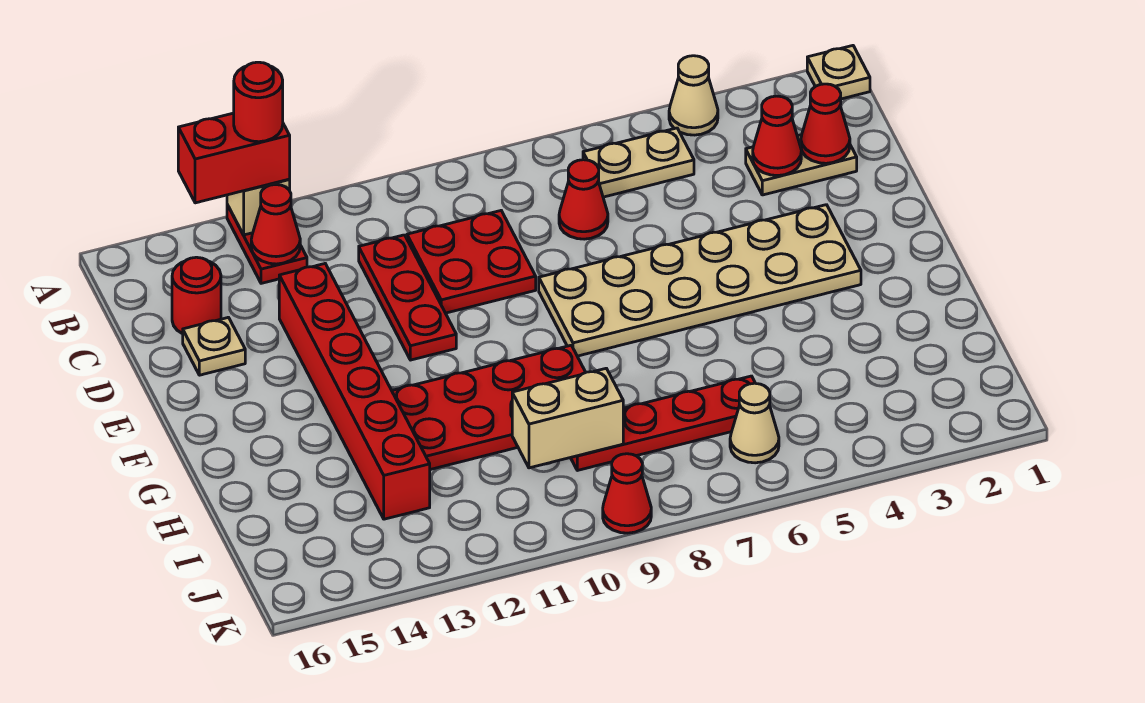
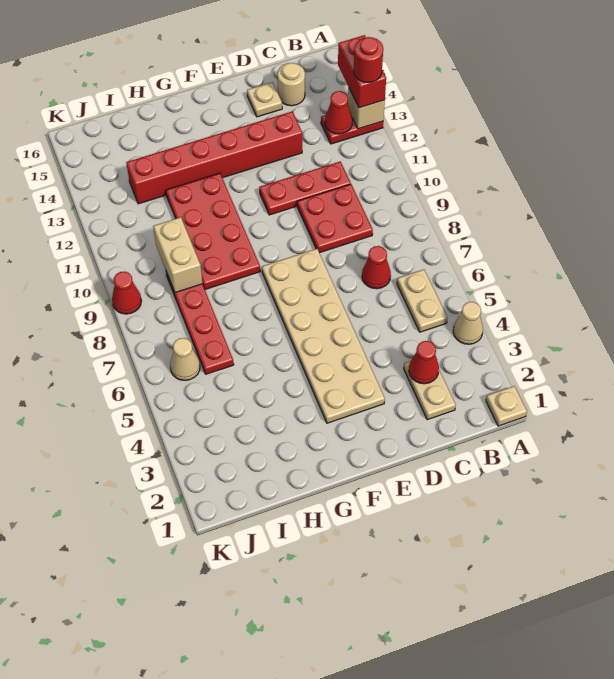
red cone C2 level 2 -> none
red round brick C15 level 1 -> tan round brick C15 level 1

